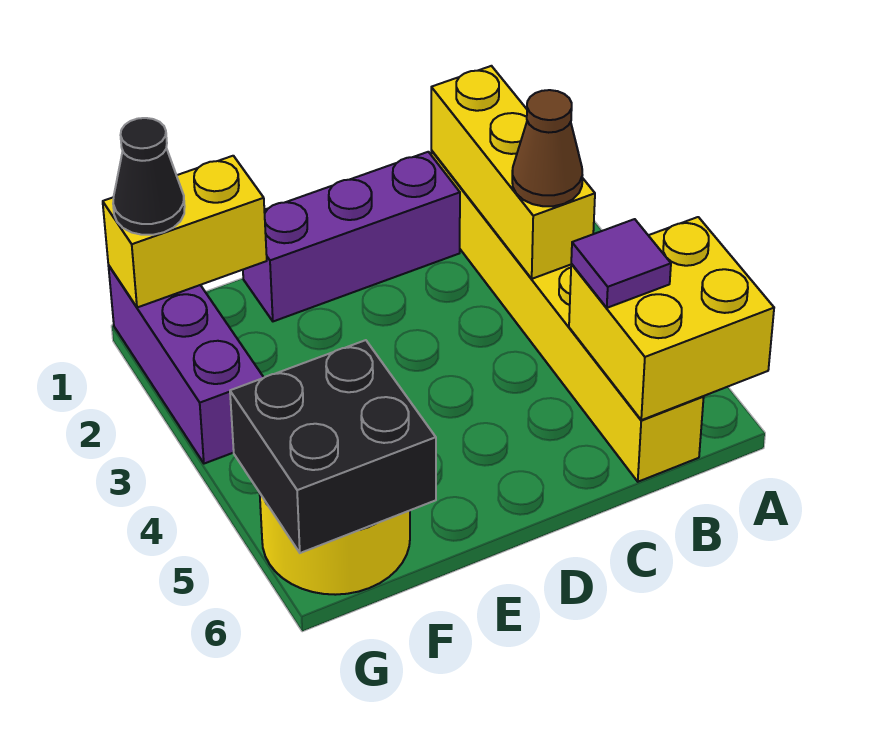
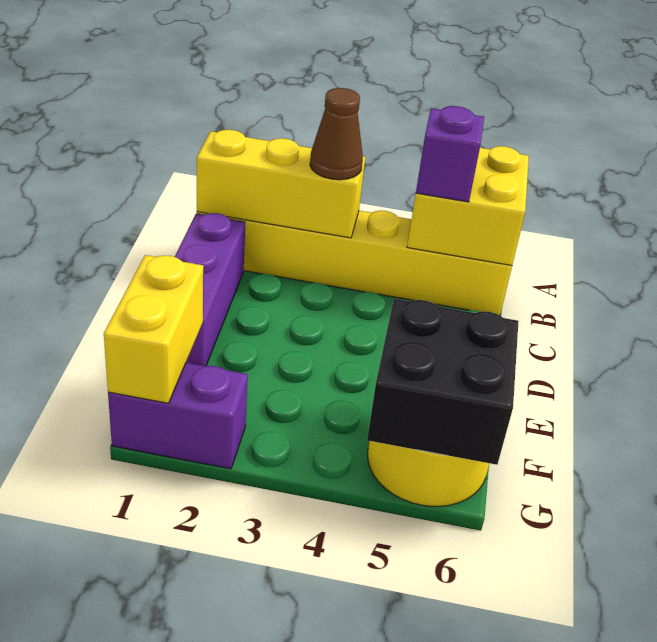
purple tile B5 level 3 -> purple brick B5 level 3
purple brick G1:G3 level 1 -> purple brick G1:G2 level 1
black cone G1 level 3 -> none

